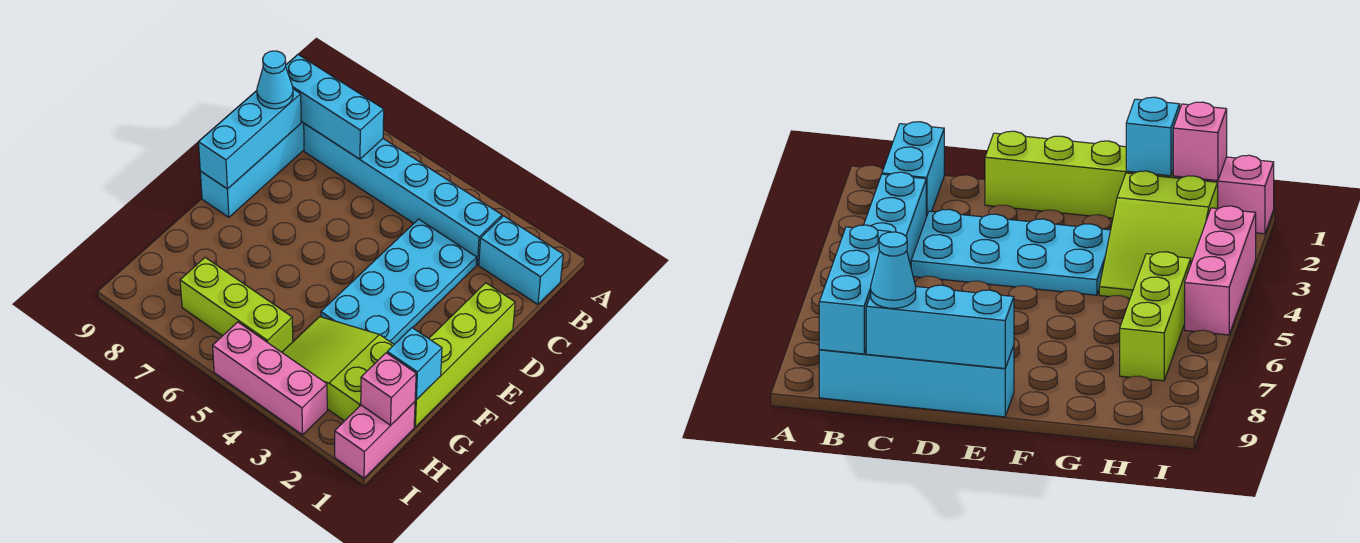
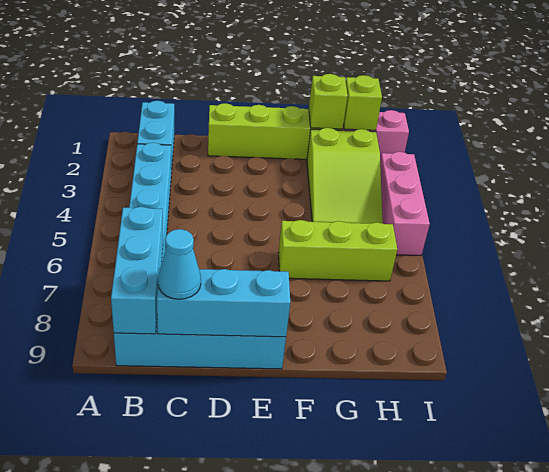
cyan plate C3:F4 level 1 -> none
cyan brick G1 level 2 -> lime brick G1 level 2
pink brick H1 level 2 -> lime brick H1 level 2
lime brick H5:H7 level 1 -> lime brick F6:H6 level 1

